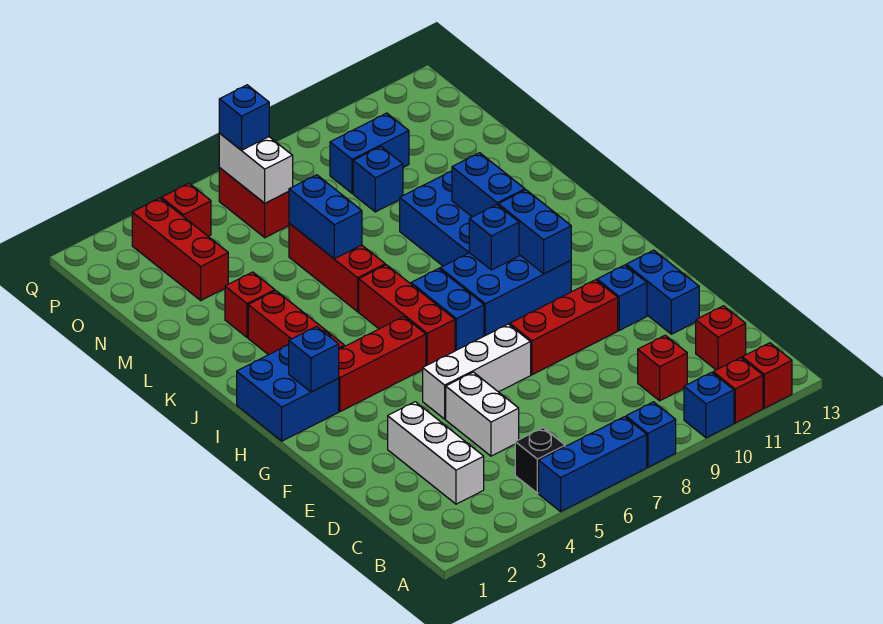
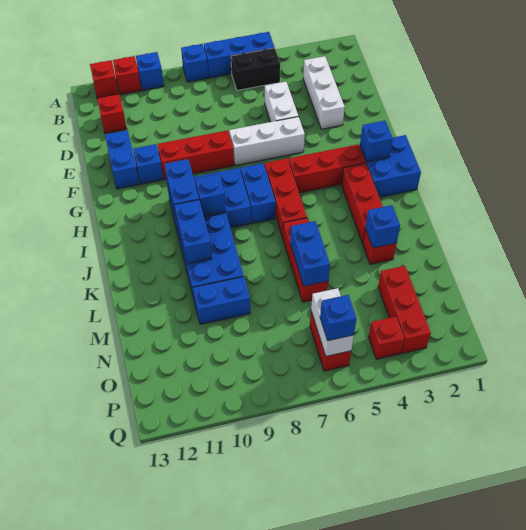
black brick B5 level 1 -> black brick B5:B6 level 1
red brick C10 level 1 -> none
blue brick N9 level 1 -> blue brick L3 level 2
blue brick O9:O10 level 1 -> blue brick M9:M10 level 1

